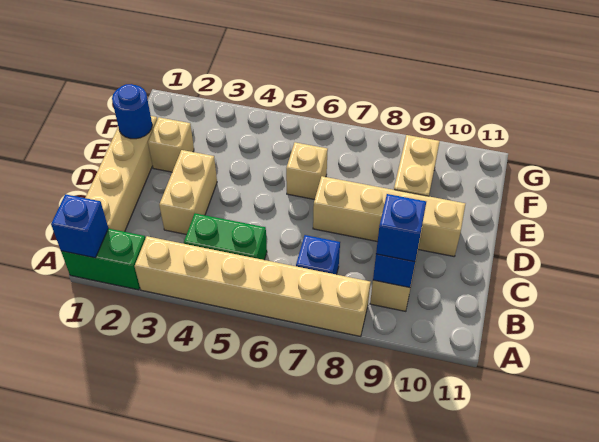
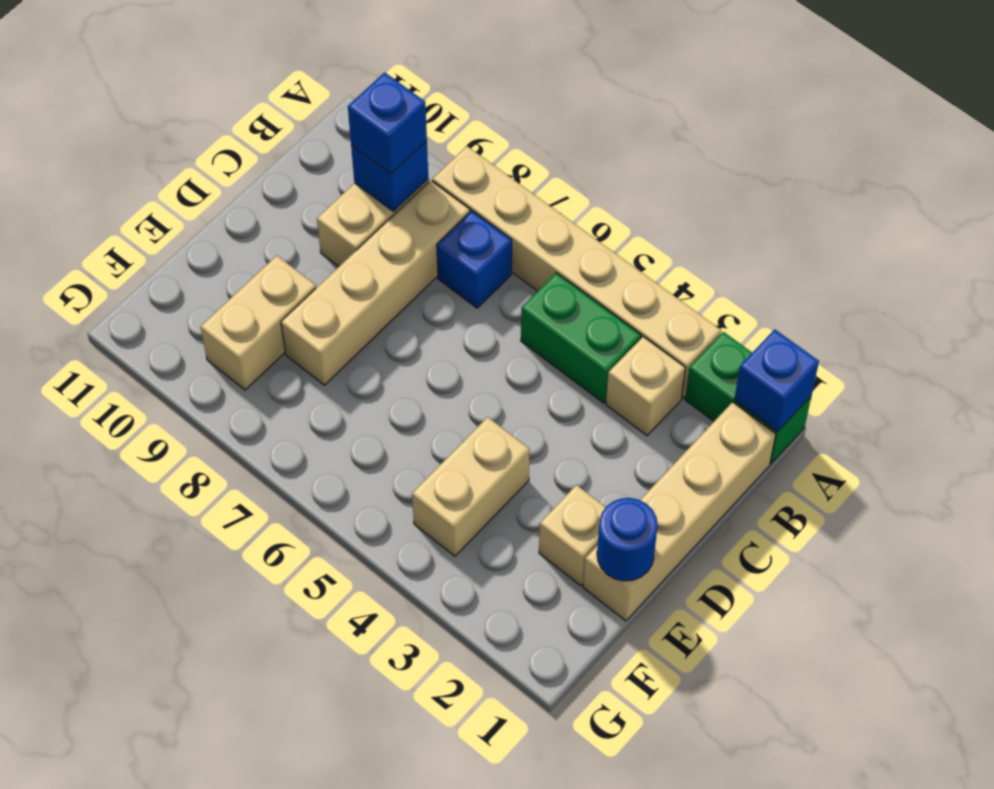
tan brick C3:D3 level 1 -> tan brick E4:F4 level 1
tan brick D7:D10 level 1 -> tan brick B8:E8 level 1
tan brick E6 level 1 -> tan brick B3 level 1

